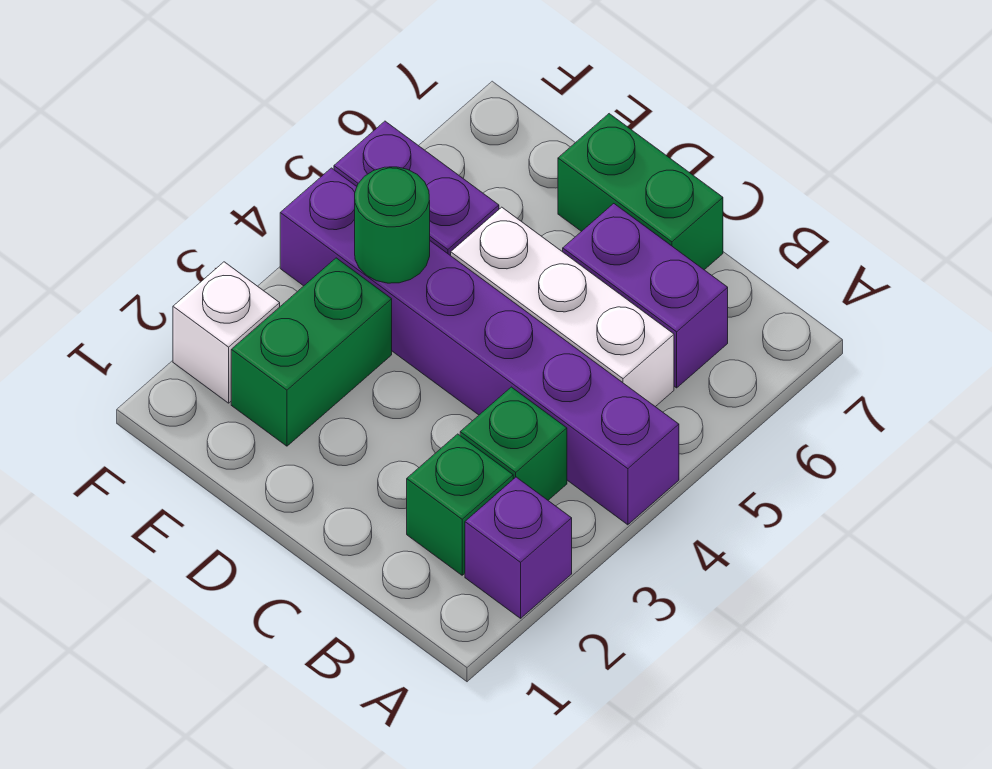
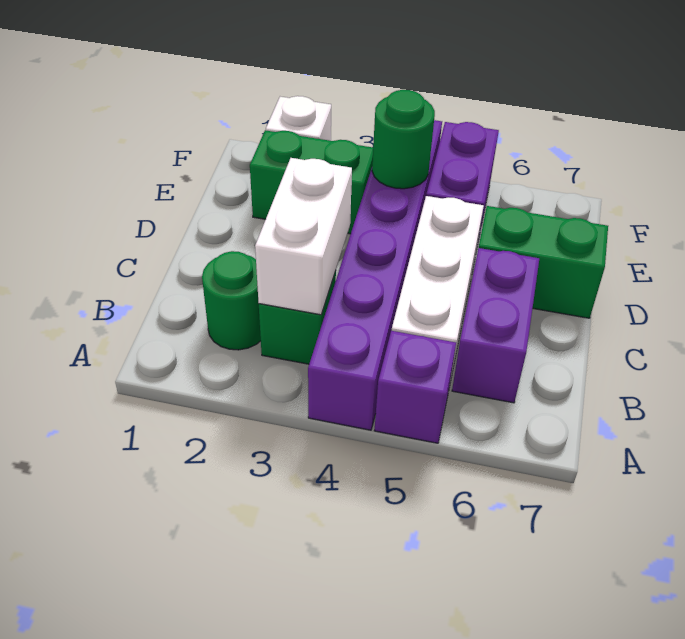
purple brick A2 level 1 -> purple brick A5 level 1
green brick B2 level 1 -> green round brick B2 level 1
none -> white brick B3:C3 level 2
green brick C7:D7 level 1 -> green brick D6:D7 level 1

